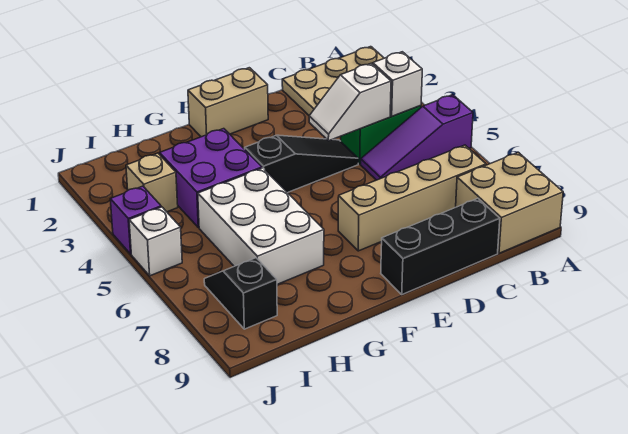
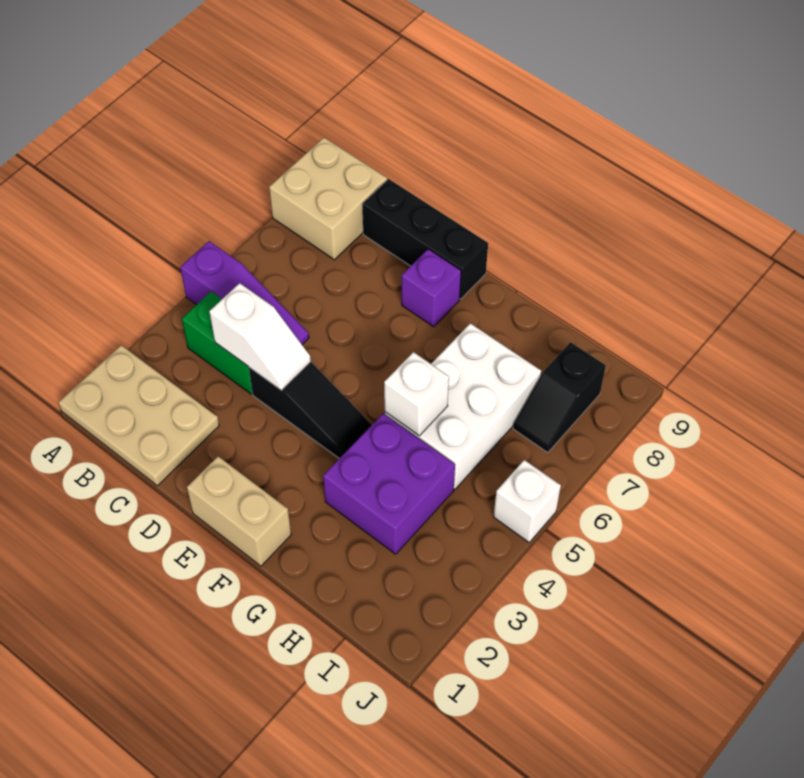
white brick B4 level 2 -> white brick G5 level 2
tan brick B7:E7 level 1 -> none
black slope D4:F4 level 1 top F -> black slope D4:F4 level 1 top D
tan brick I3 level 1 -> none
purple brick J4 level 1 -> purple brick E8 level 1

